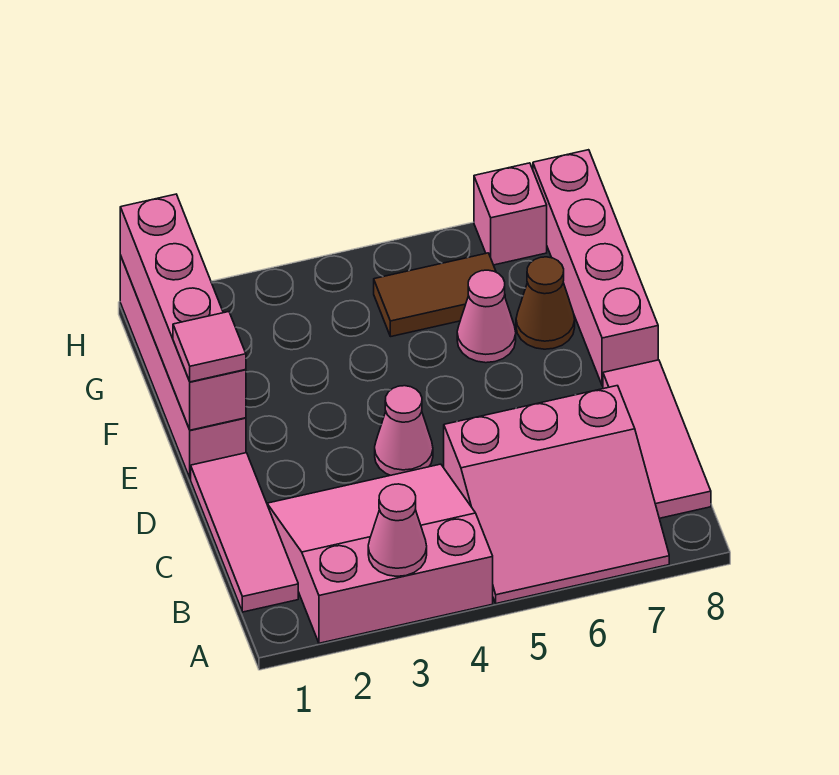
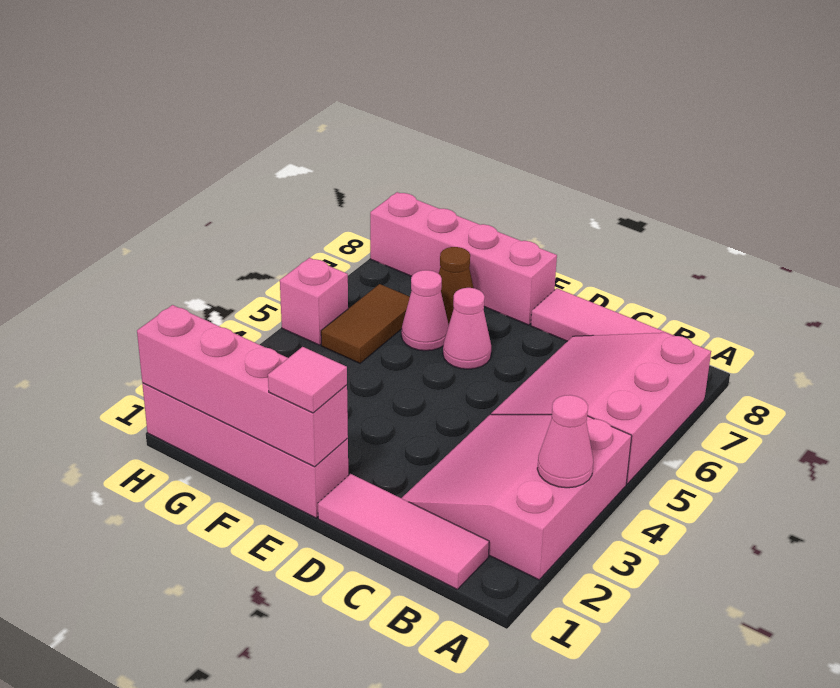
pink slope A5:C7 level 1 top C -> pink slope A5:C7 level 1 top A
pink cone D4 level 1 -> pink cone E6 level 1
pink brick H7 level 1 -> pink brick H5 level 1

